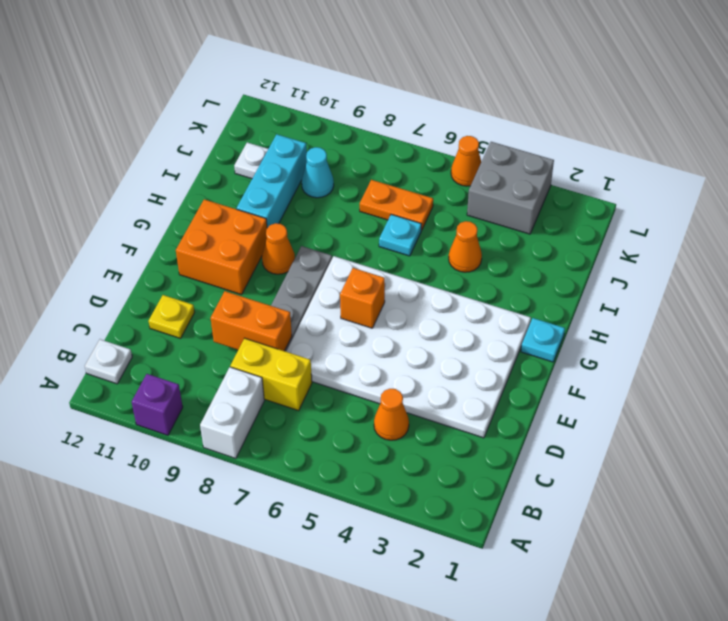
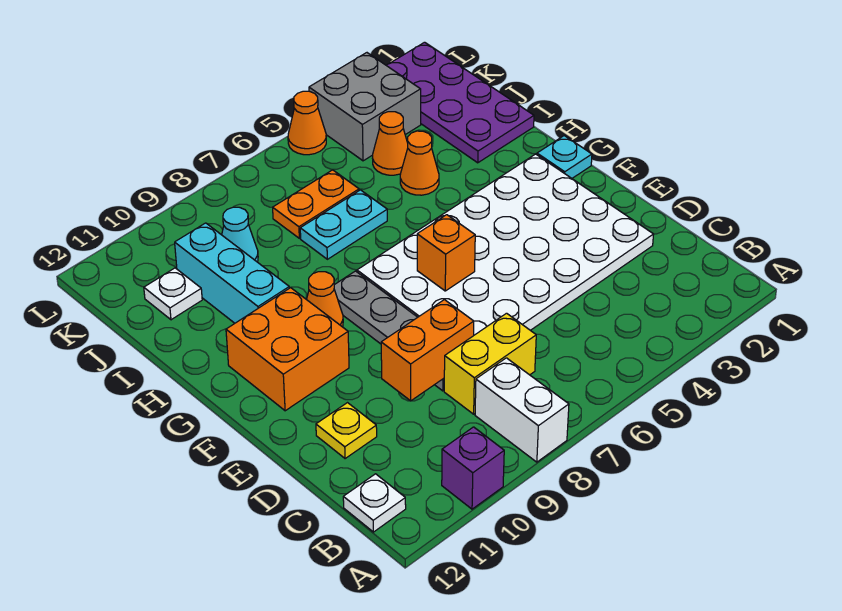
orange cone C4 level 1 -> orange cone J4 level 1
none -> purple plate I1:L2 level 1
cyan plate I6 level 1 -> cyan plate I6:I7 level 1

